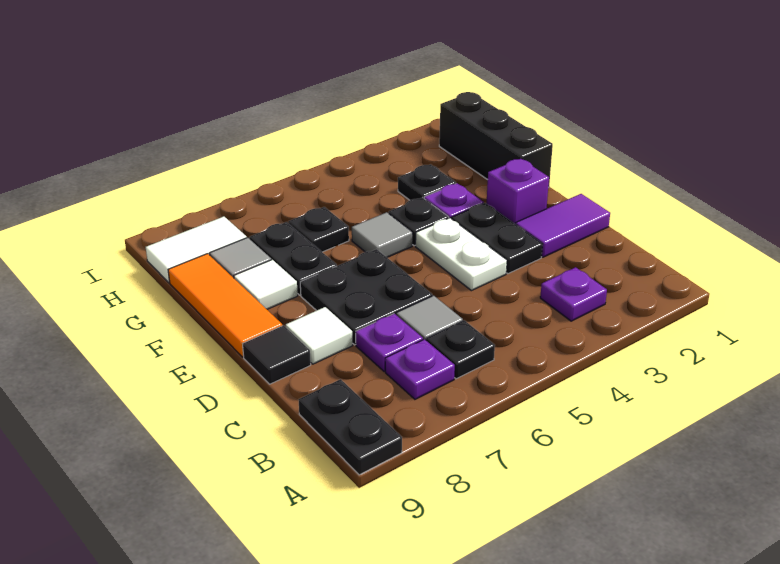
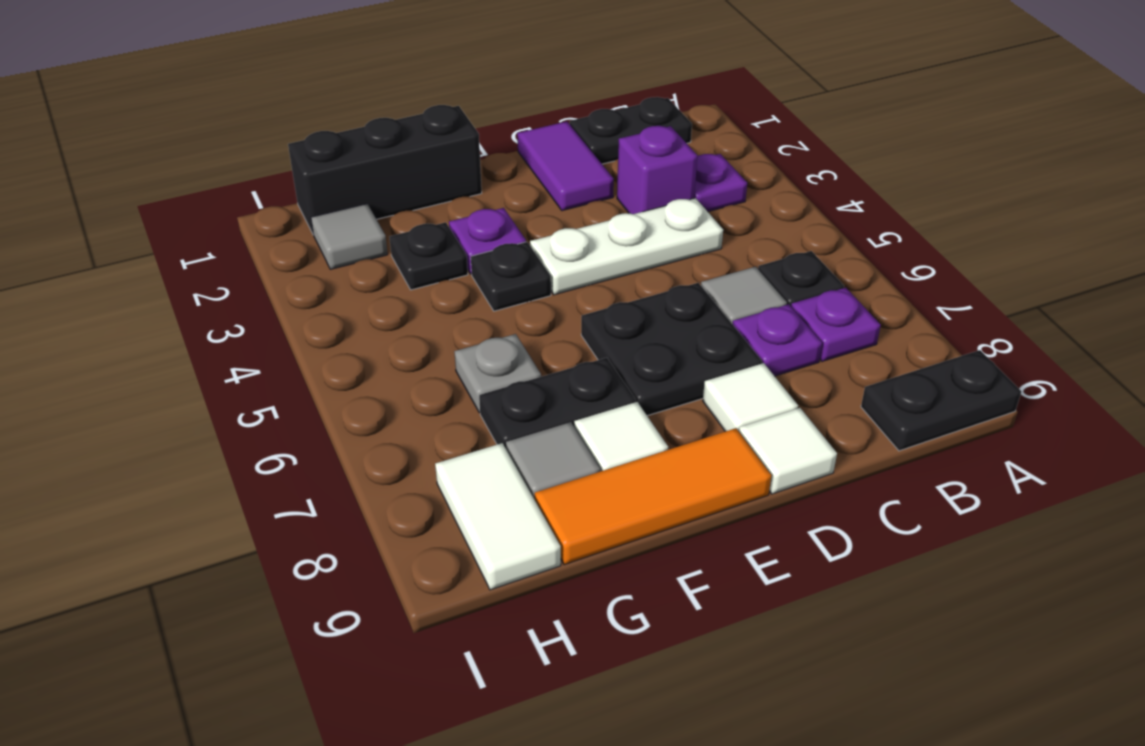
black plate D3:E3 level 1 -> black plate B1:C1 level 1
white plate D4:E4 level 1 -> white plate C4:E4 level 1
black tile D9 level 1 -> white tile D9 level 1
purple brick E2 level 1 -> purple brick C3 level 1
grey tile F5 level 1 -> grey tile H2 level 1
black plate G6 level 1 -> grey plate G6 level 1

